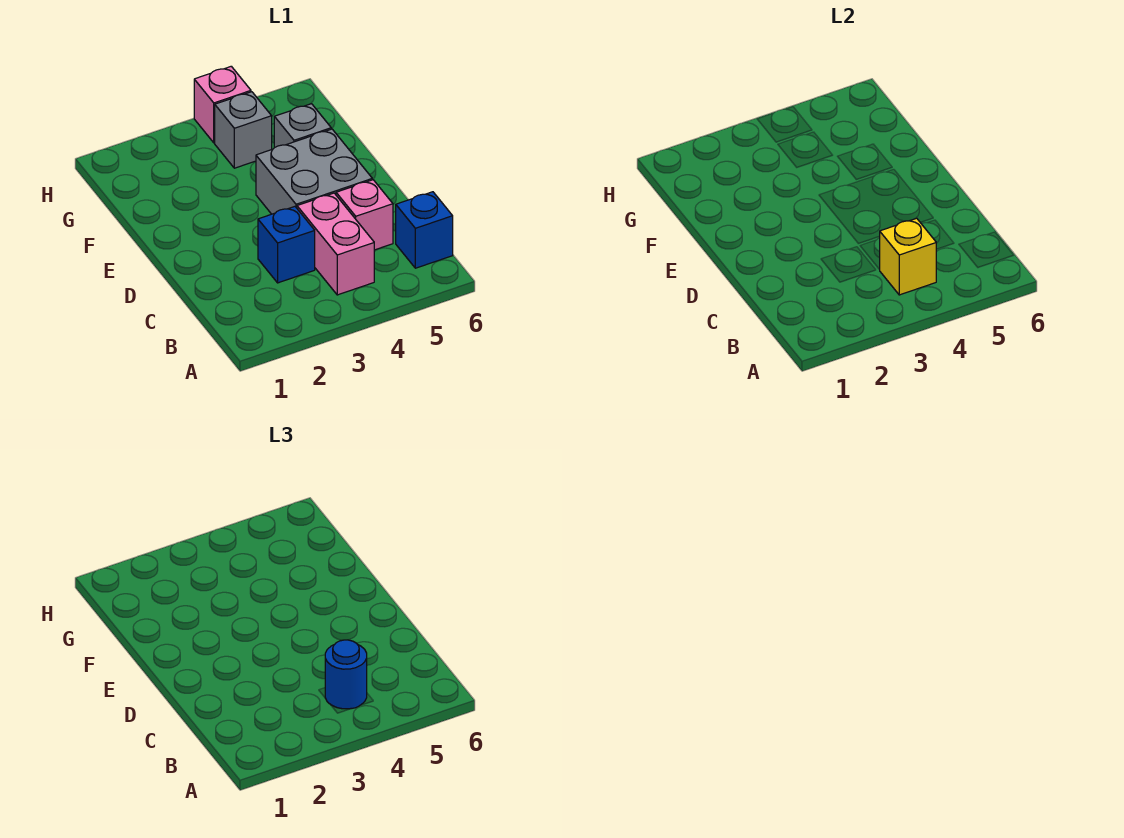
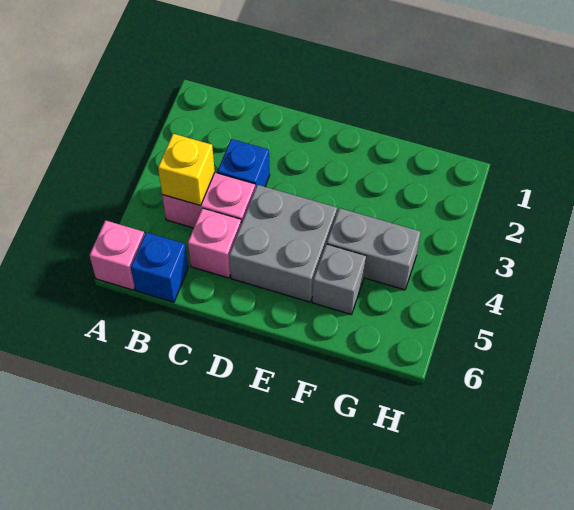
blue round brick B4 level 3 -> none
grey brick G4 level 1 -> grey brick F4:G4 level 1
pink brick H4 level 1 -> pink brick A6 level 1

